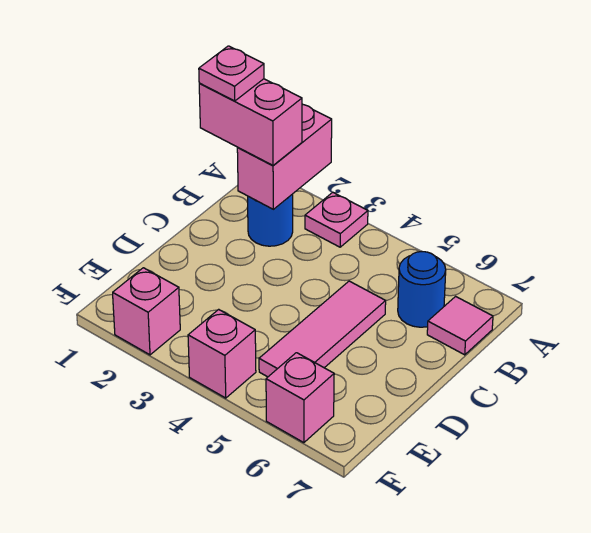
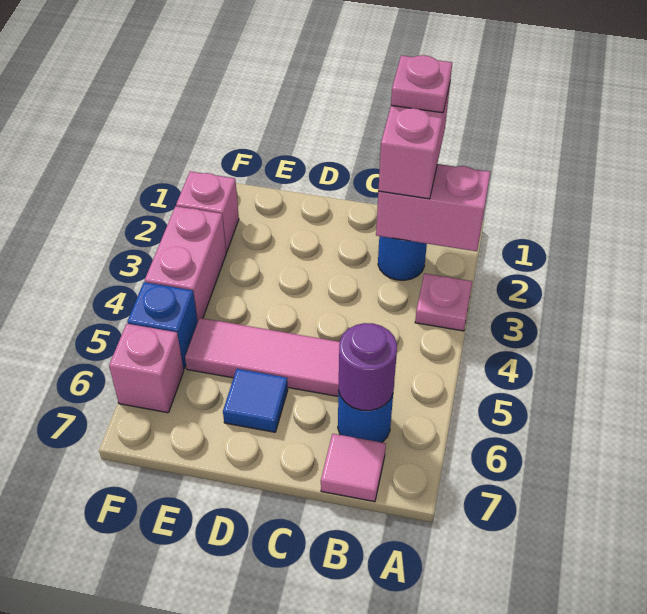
none -> purple round brick B6 level 2
none -> blue tile D6 level 1
pink brick F4 level 1 -> pink brick F3:F4 level 1
none -> blue brick F5 level 1

